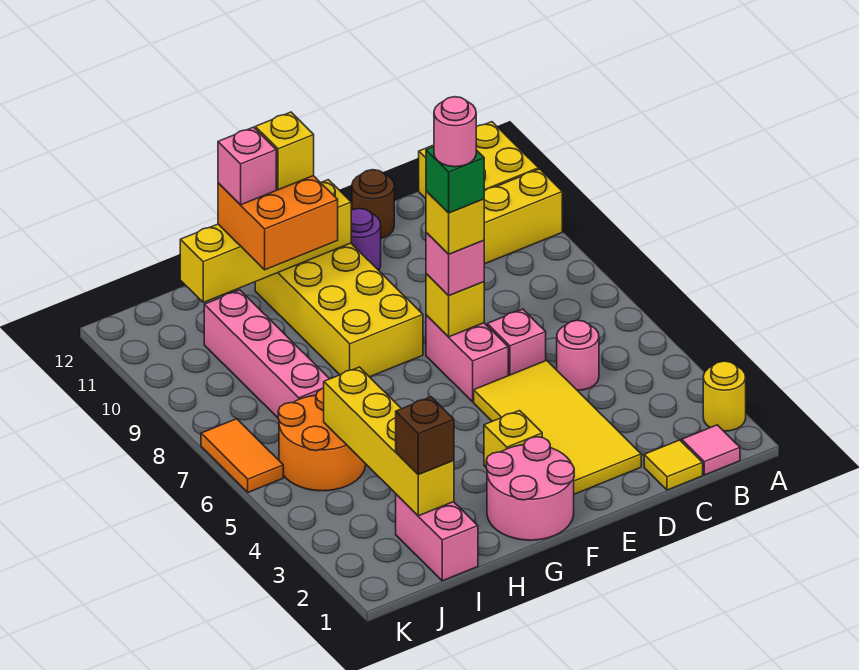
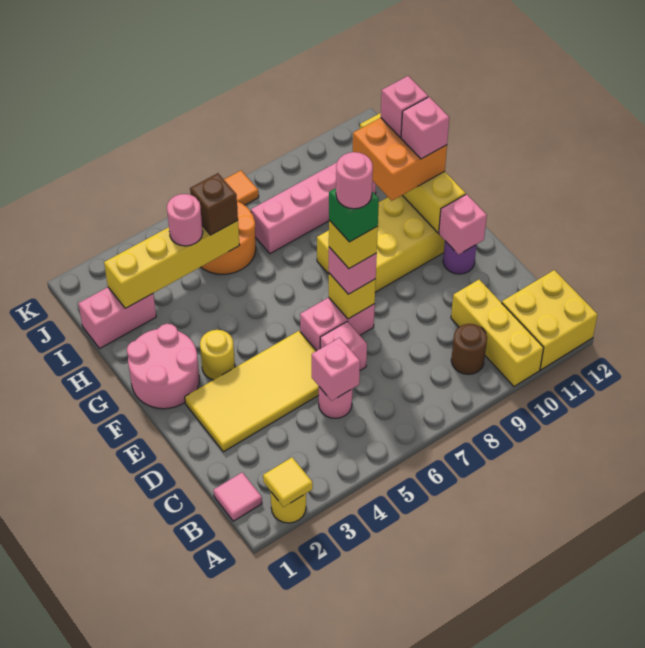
yellow tile C1 level 1 -> yellow tile A2 level 2
none -> pink brick C5 level 2
brown round brick D12 level 1 -> brown round brick B9 level 1
none -> pink brick E11 level 2
yellow brick F3 level 1 -> yellow round brick F3 level 1
yellow brick G11 level 4 -> pink brick G11 level 4
brown brick I2 level 3 -> brown brick I5 level 3
none -> pink round brick I4 level 3

